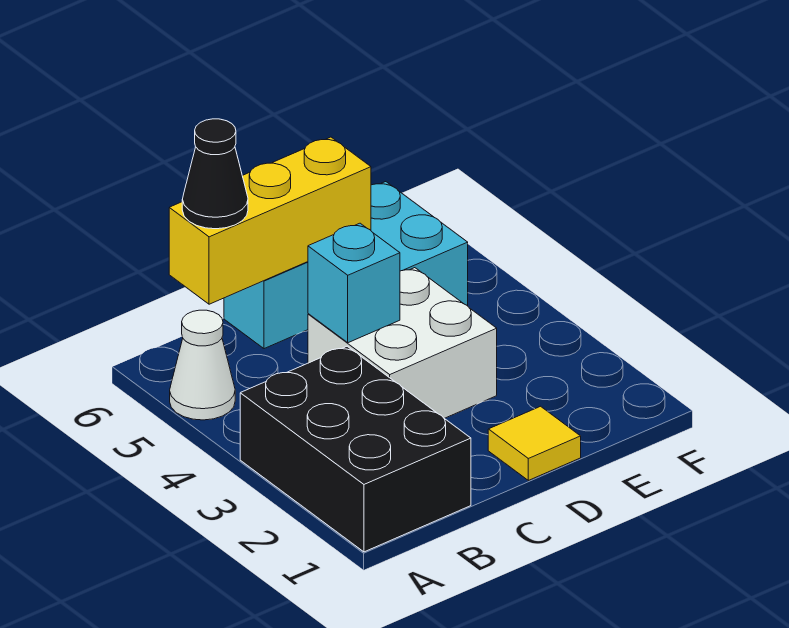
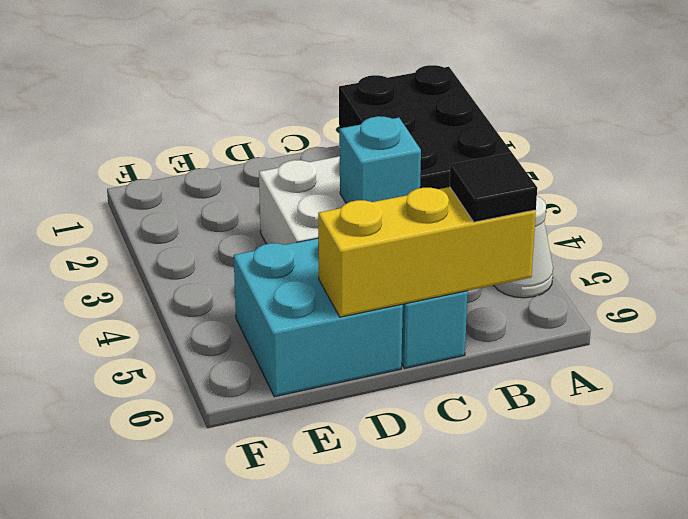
black cone B6 level 3 -> black tile B6 level 3
yellow tile D1 level 1 -> none

